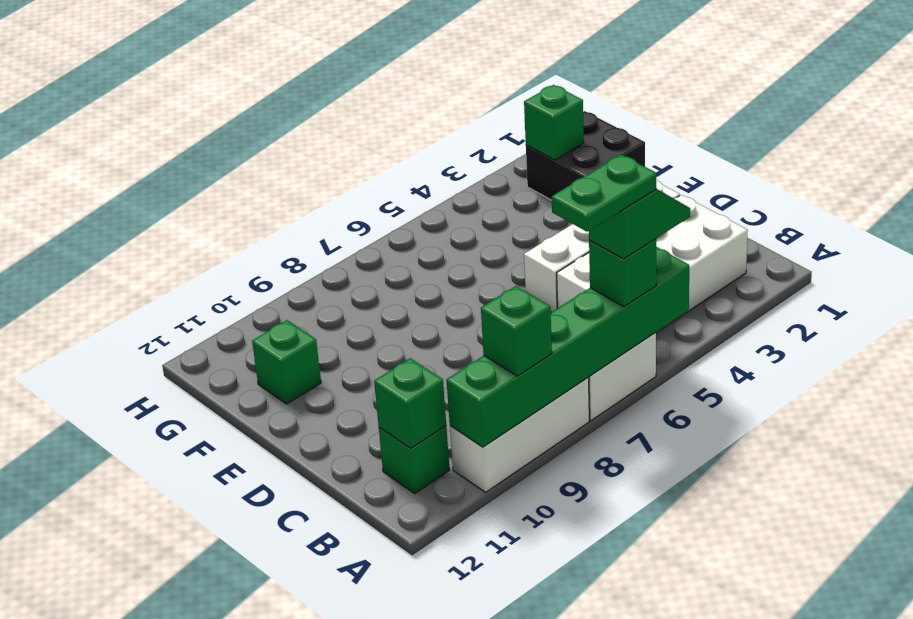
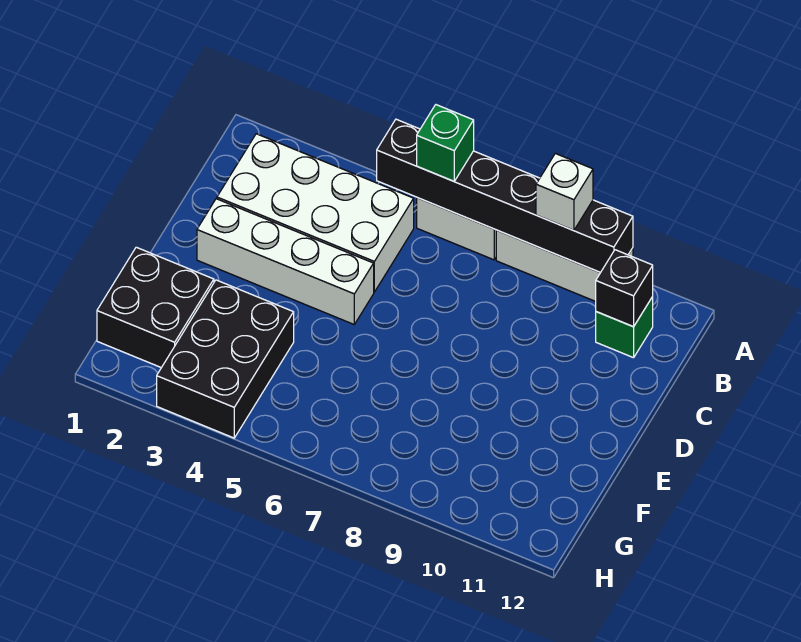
green brick A5:A10 level 2 -> black brick A5:A10 level 2
green slope A5:A6 level 4 top 6 -> none
green plate A6:A7 level 5 -> none
green brick A9 level 3 -> white brick A9 level 3
green brick B11 level 2 -> black brick B11 level 2
none -> black brick F3:H4 level 1
green brick F11 level 1 -> none
green brick G2 level 2 -> none

